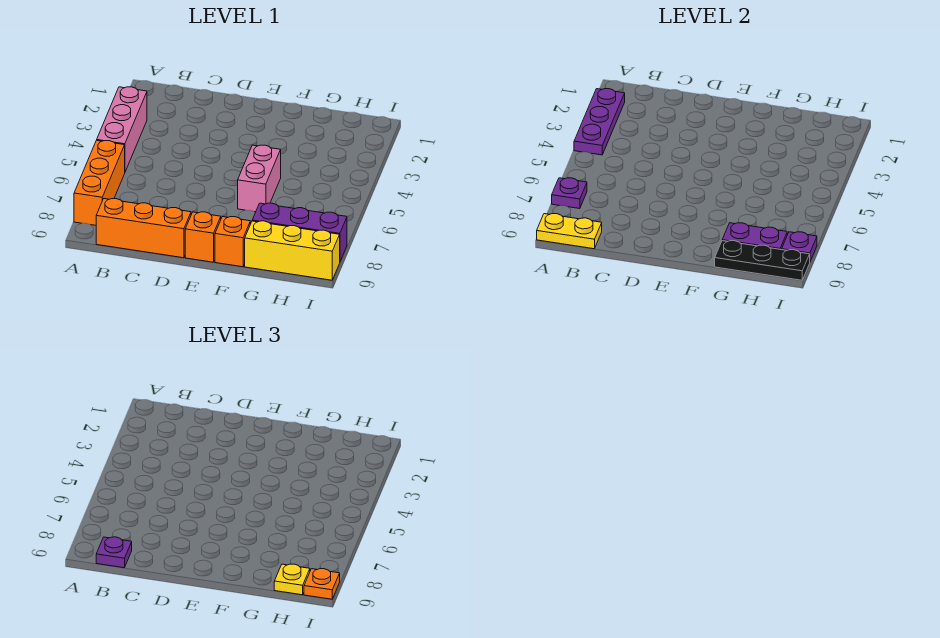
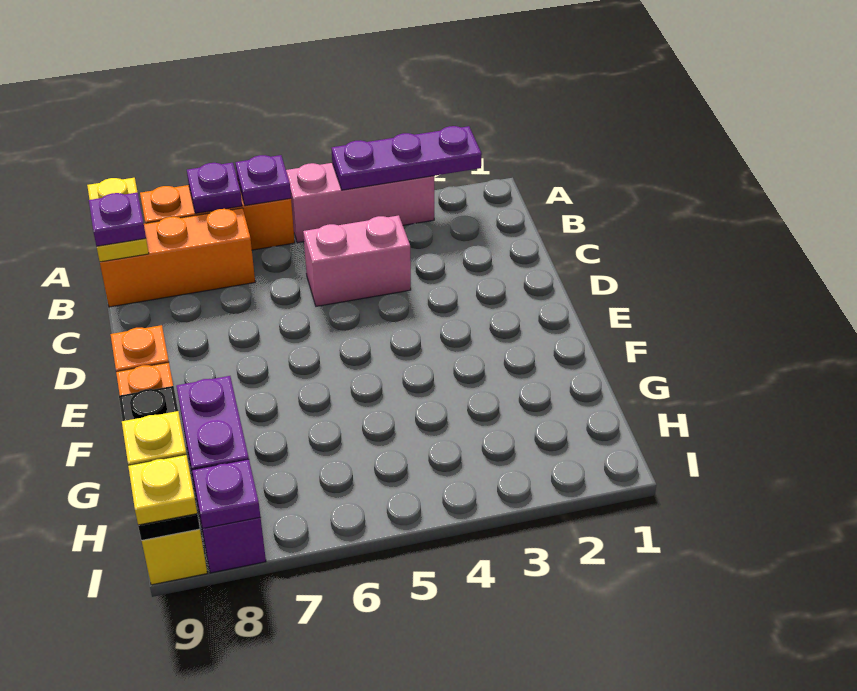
none -> purple plate A6 level 2
orange brick B9:D9 level 1 -> orange brick B7:B9 level 1
pink brick F5:F6 level 1 -> pink brick C4:C5 level 1
orange plate I9 level 3 -> yellow plate I9 level 3

